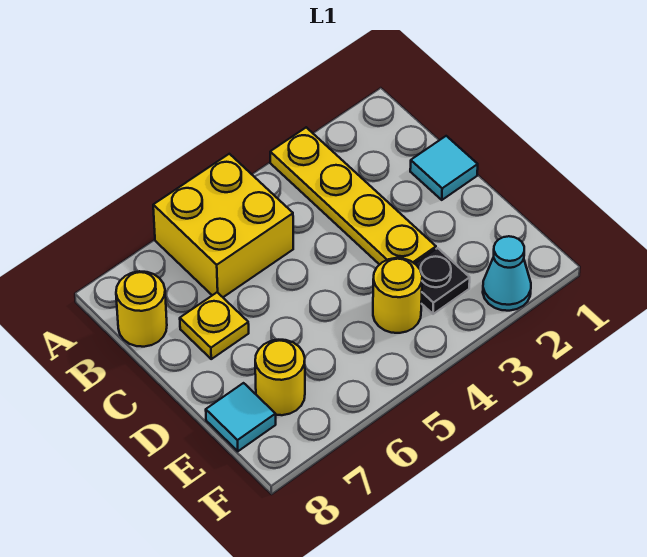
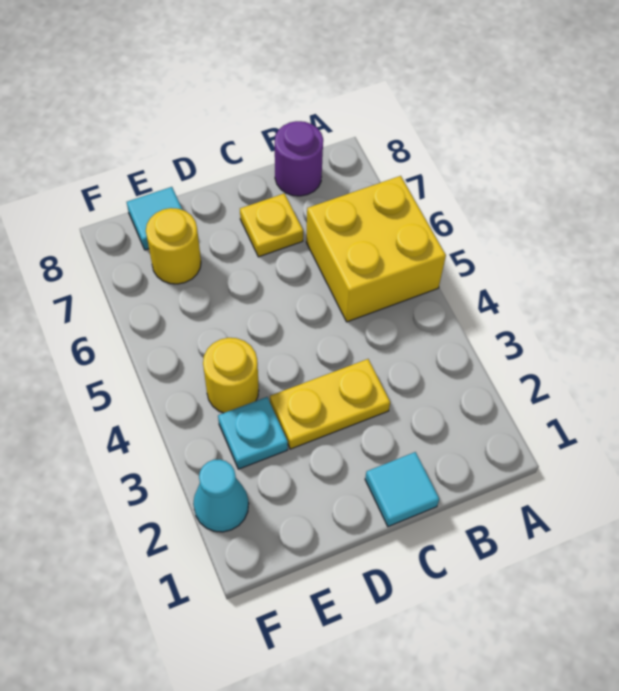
yellow plate A3:D3 level 1 -> yellow plate C3:D3 level 1
yellow round brick B8 level 1 -> purple round brick B8 level 1
black plate E3 level 1 -> cyan plate E3 level 1

